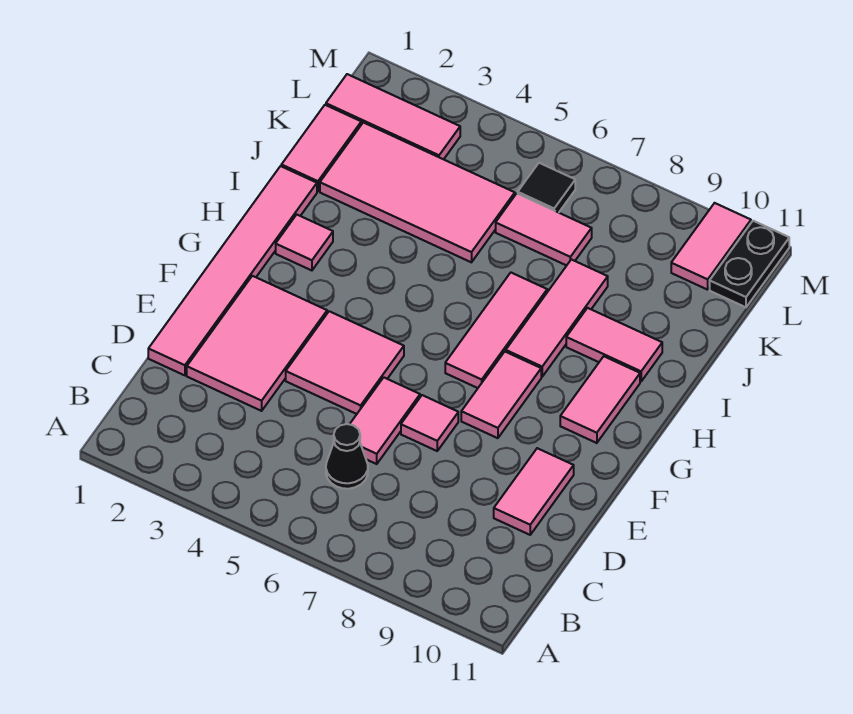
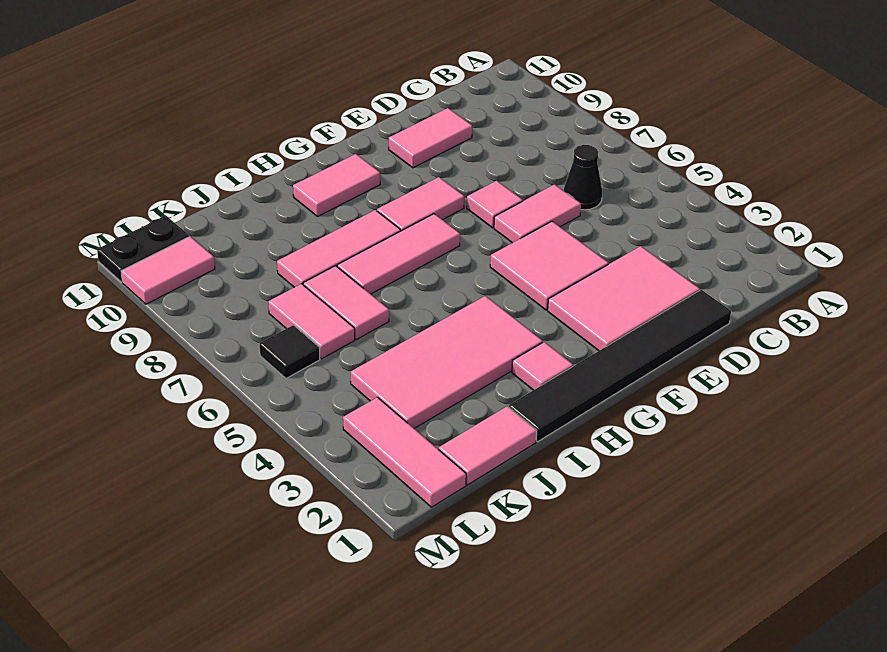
pink tile D1:I1 level 1 -> black tile D1:I1 level 1
pink tile I9:I10 level 1 -> pink tile J6:J7 level 1
pink tile J2:K5 level 1 -> pink tile H3:K4 level 1

